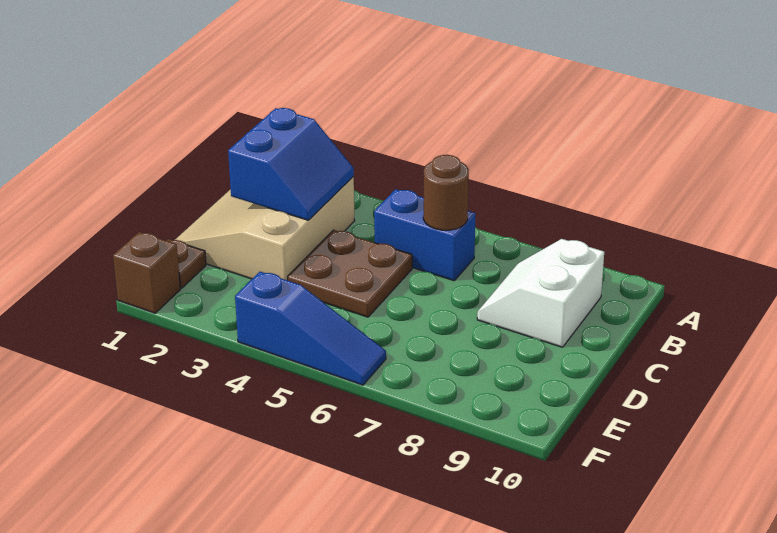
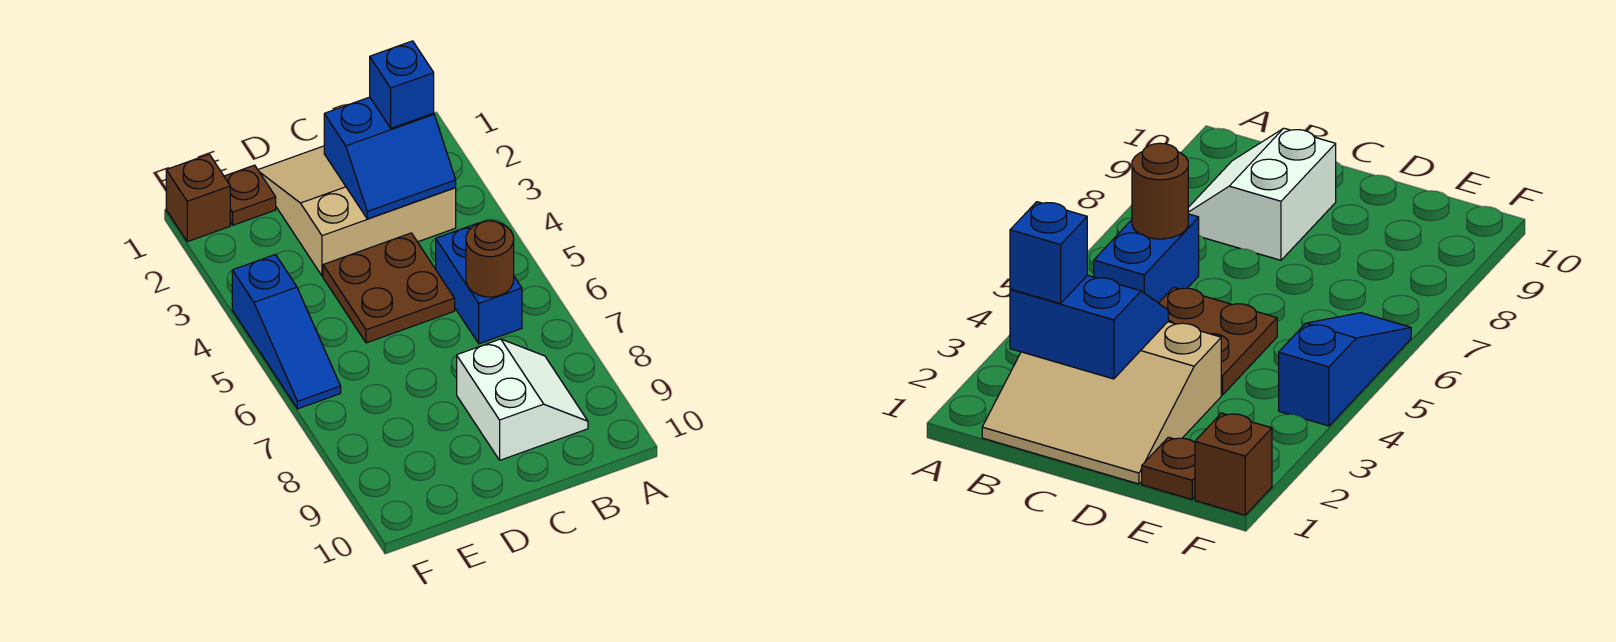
none -> blue brick B2 level 3
white slope B8:C9 level 1 top 9 -> white slope B8:C9 level 1 top C

